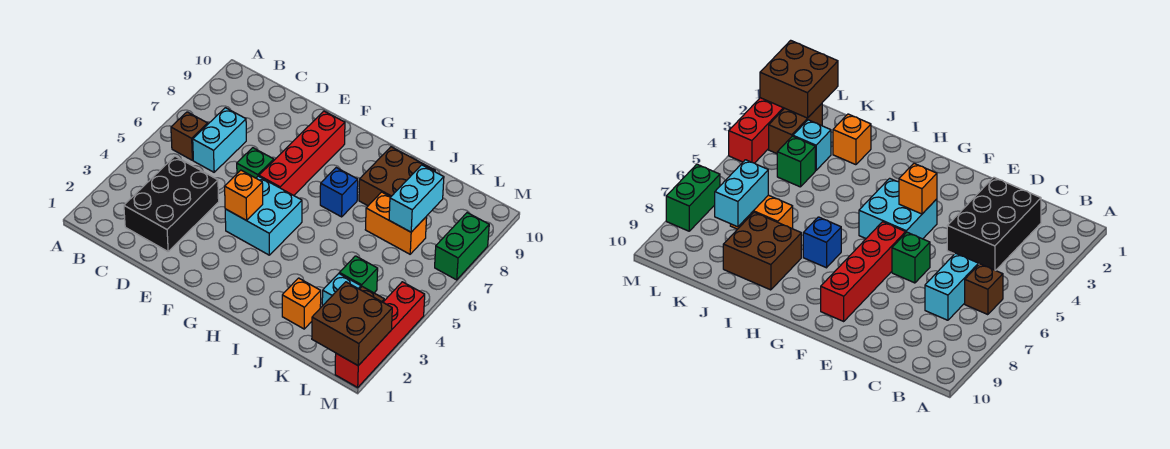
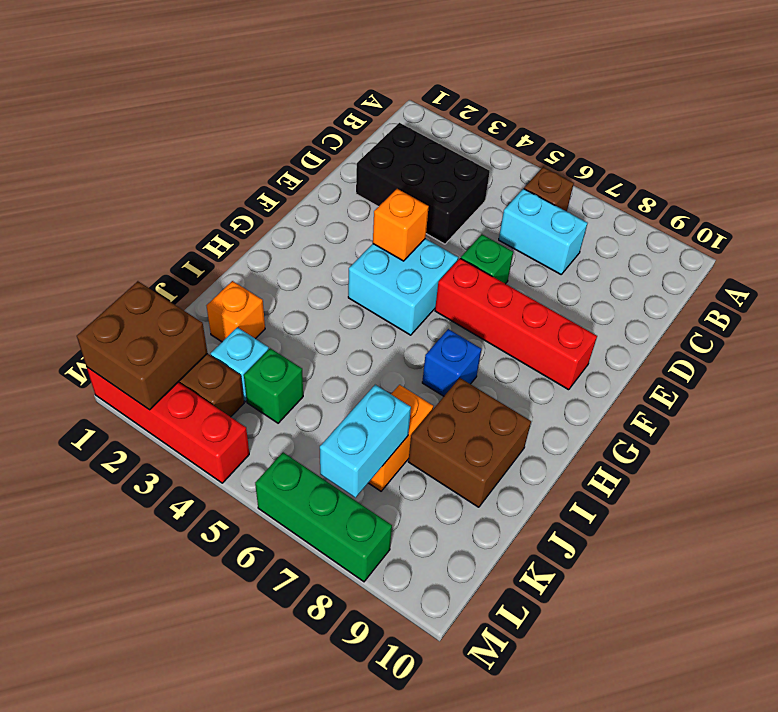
cyan brick K7:K8 level 2 -> cyan brick K7:L7 level 2
green brick M7:M8 level 1 -> green brick M6:M8 level 1

